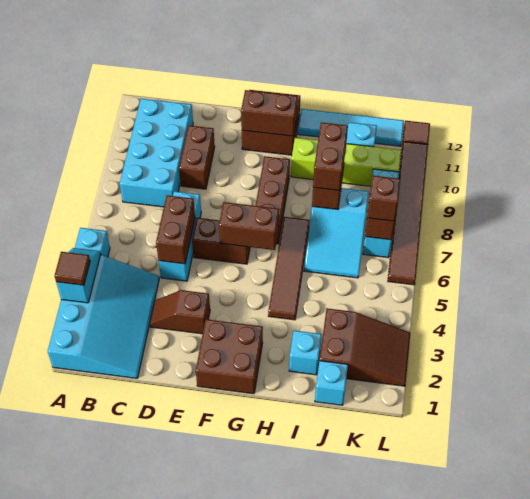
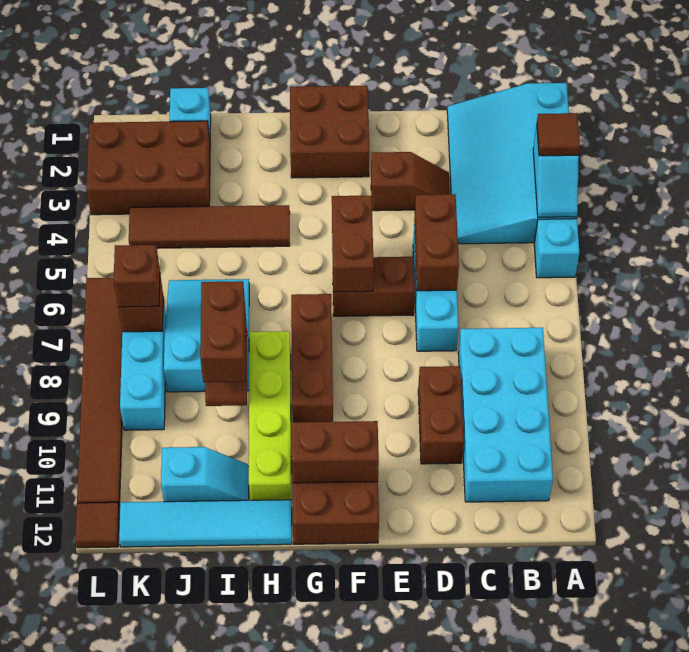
brown brick F6:G6 level 2 -> brown brick F5:F6 level 2
brown tile H4:H7 level 1 -> brown tile H4:K4 level 1
lime brick H10:K10 level 1 -> lime brick H8:H11 level 1
cyan brick I2 level 1 -> none
brown slope J2:L3 level 1 top J -> brown brick J2:L3 level 1

